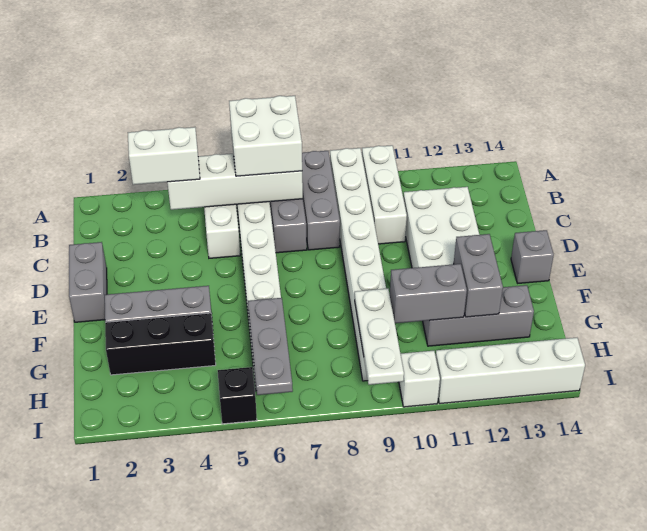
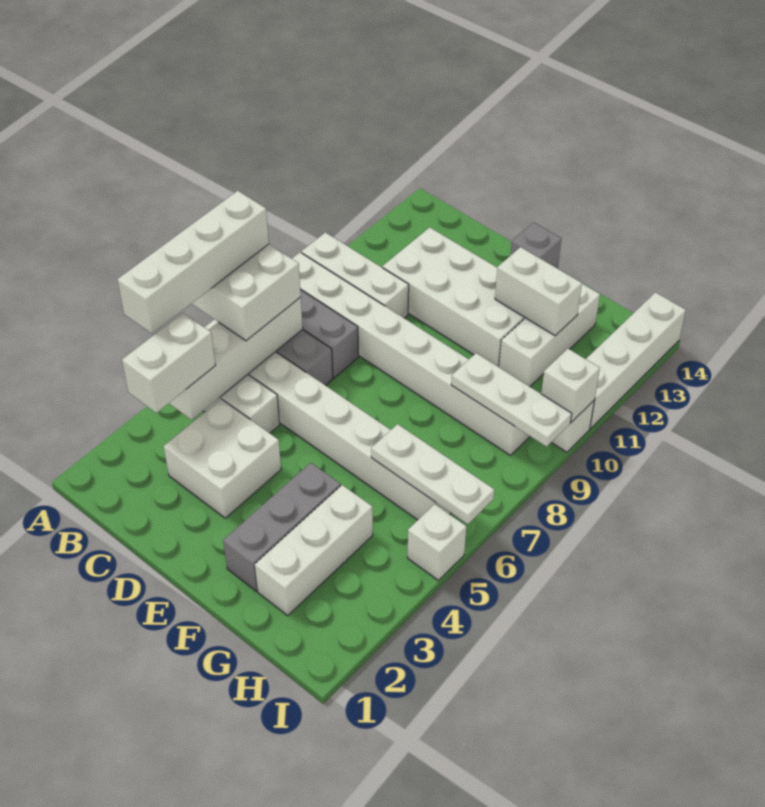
none -> white brick A4:A7 level 4
none -> white brick C3:D4 level 1
grey brick D1:E1 level 1 -> none
grey brick F12:G12 level 2 -> white brick F12:G12 level 2
black brick G2:G4 level 1 -> white brick G2:G4 level 1
grey plate G6:I6 level 2 -> white plate G6:I6 level 2
grey brick G10:G11 level 2 -> none
grey brick G11:G13 level 1 -> white brick G11:G13 level 1
black brick I5 level 1 -> white brick I5 level 1
none -> white brick I10 level 2

